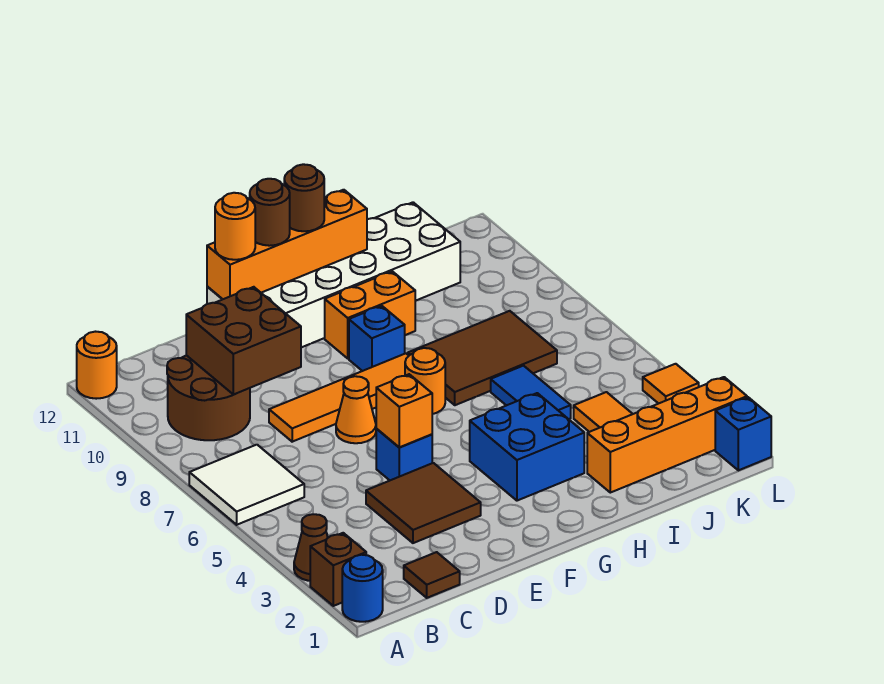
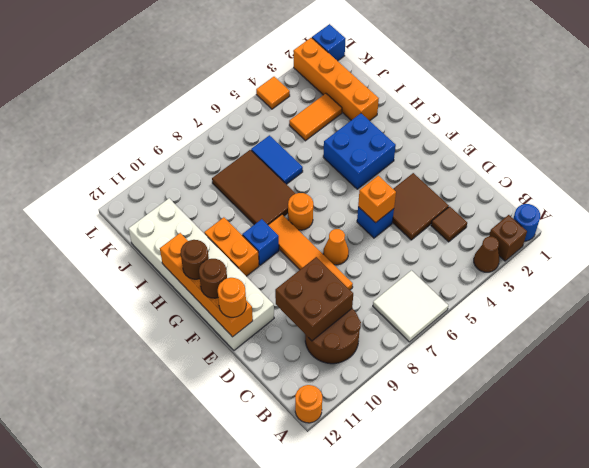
brown tile C1 level 1 -> brown tile C3 level 1
blue tile I5:I6 level 1 -> blue tile I6:J6 level 1

